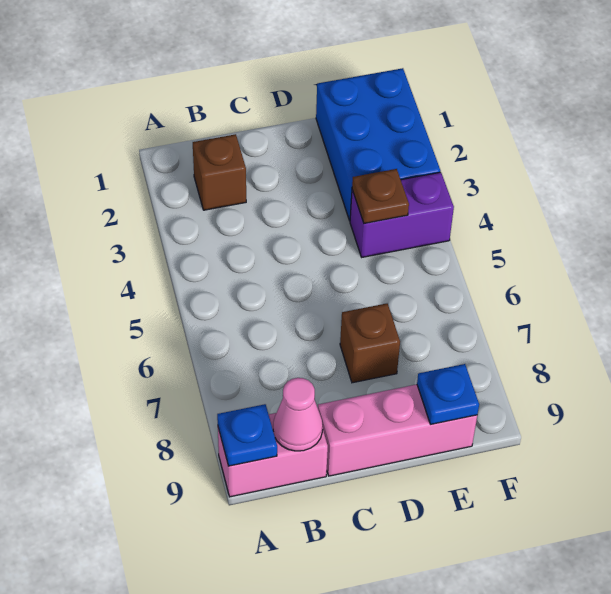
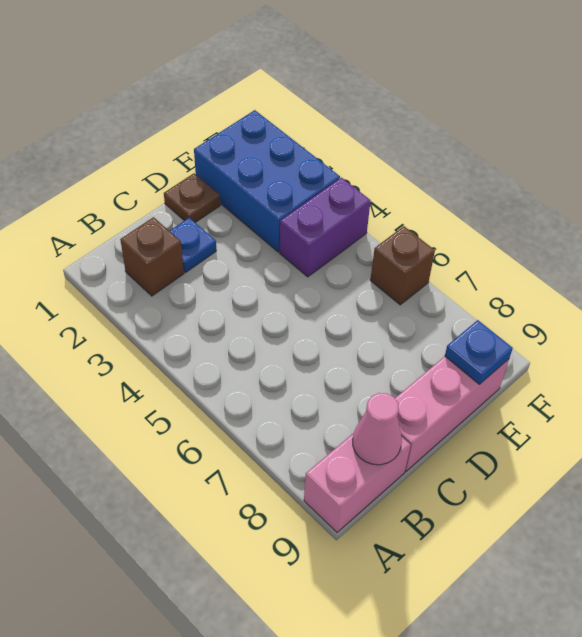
blue plate A9 level 2 -> blue plate C2 level 1
brown brick D7 level 1 -> brown brick F6 level 1
brown plate E4 level 2 -> brown plate D1 level 1

